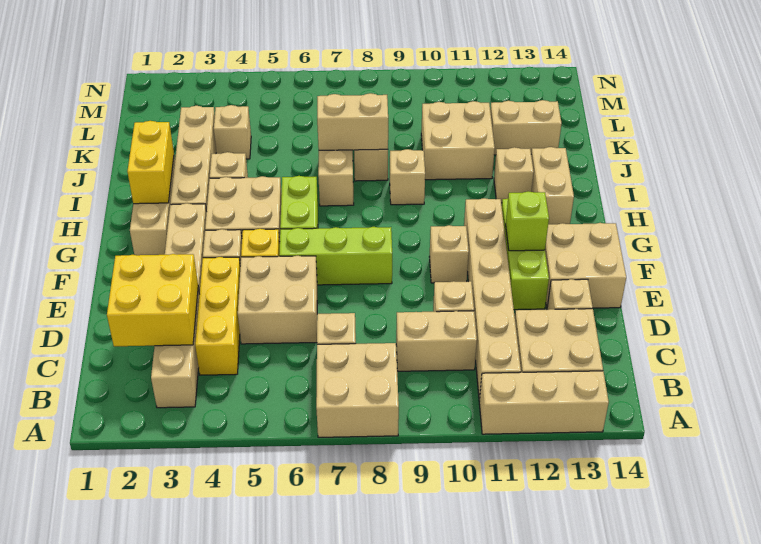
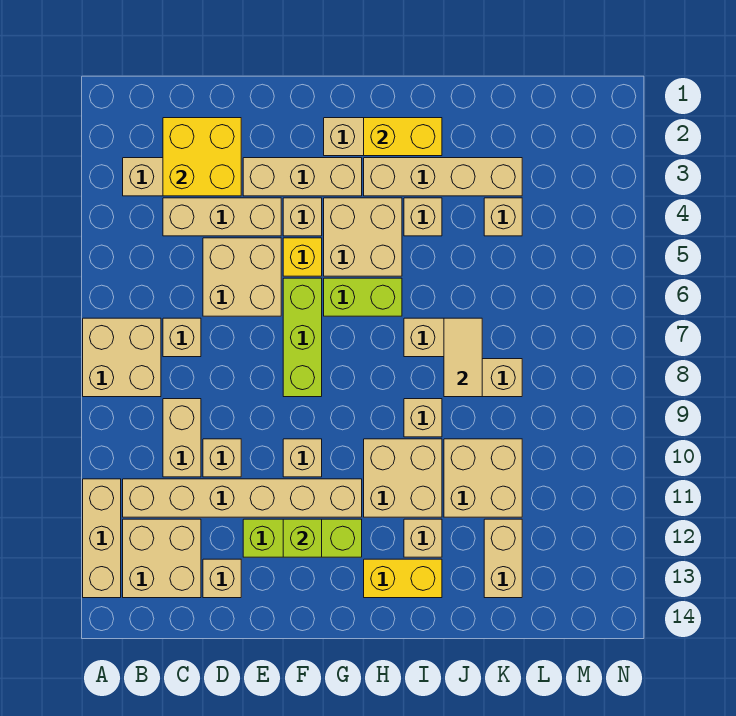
yellow brick C4:E4 level 1 -> tan brick C4:E4 level 1
tan brick E13:F14 level 1 -> tan brick H10:I11 level 1
tan brick H13:I13 level 1 -> yellow brick H13:I13 level 1
tan brick J7:J8 level 2 -> tan tile J7:J8 level 2

